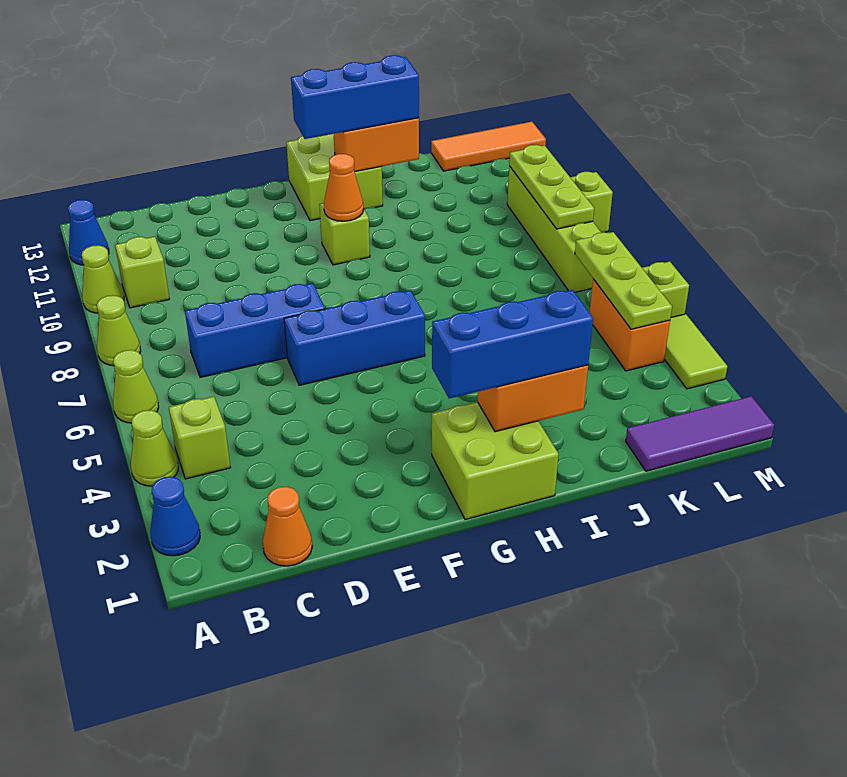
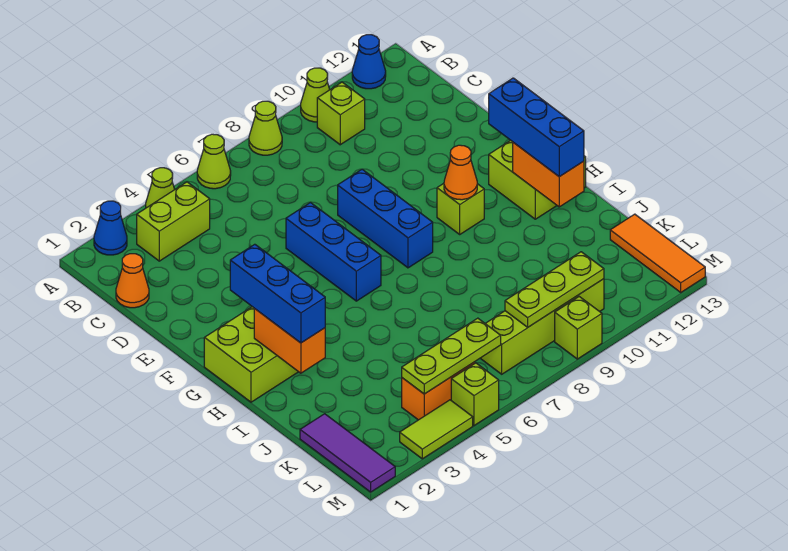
lime brick B4 level 1 -> lime brick B3:B4 level 1
blue brick C7:E7 level 1 -> blue brick E8:G8 level 1

